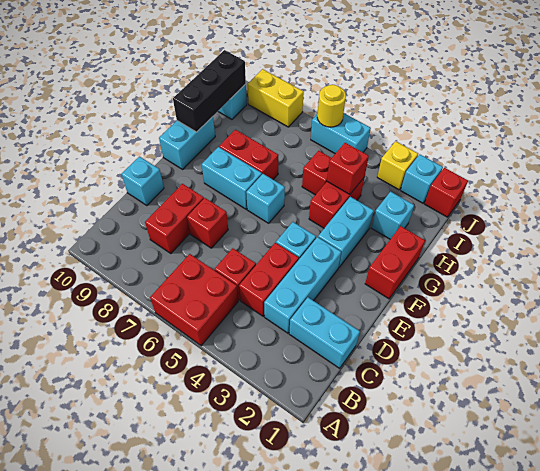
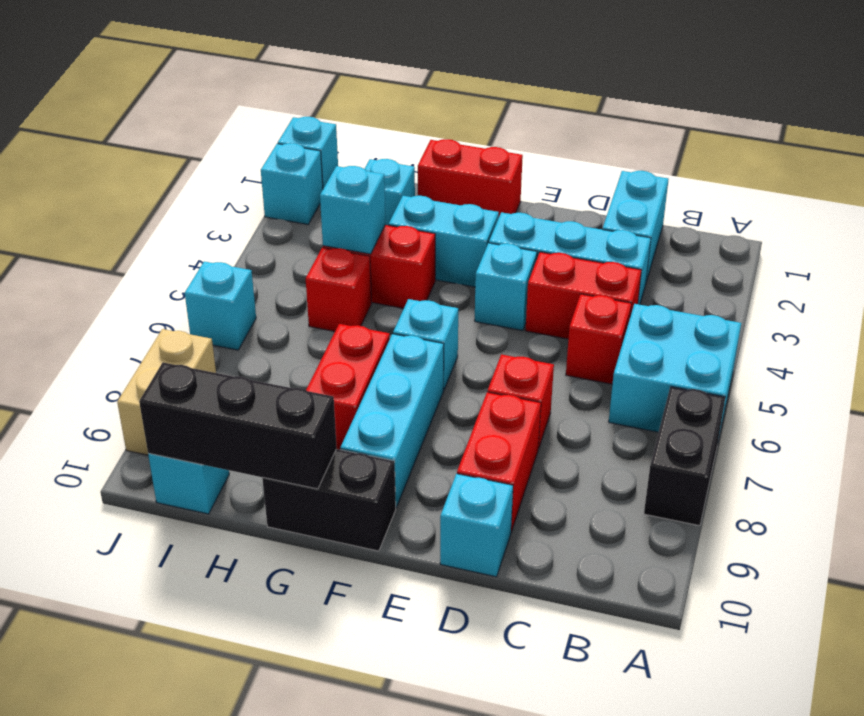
red brick A5:B6 level 1 -> cyan brick A5:B6 level 1
none -> black brick A7:A8 level 1
red brick C8:D8 level 1 -> red brick D8:D9 level 1
cyan brick F7:F8 level 1 -> cyan brick F7:F9 level 1
cyan brick F10:G10 level 1 -> black brick F10:G10 level 1
red brick H4 level 2 -> cyan brick H4 level 2
red brick J1 level 1 -> cyan brick J1 level 1
yellow brick J3 level 1 -> none
cyan brick J5:J6 level 1 -> cyan brick J6 level 1
yellow round brick J6 level 2 -> none
yellow brick J8:J9 level 1 -> tan brick J8:J9 level 1

